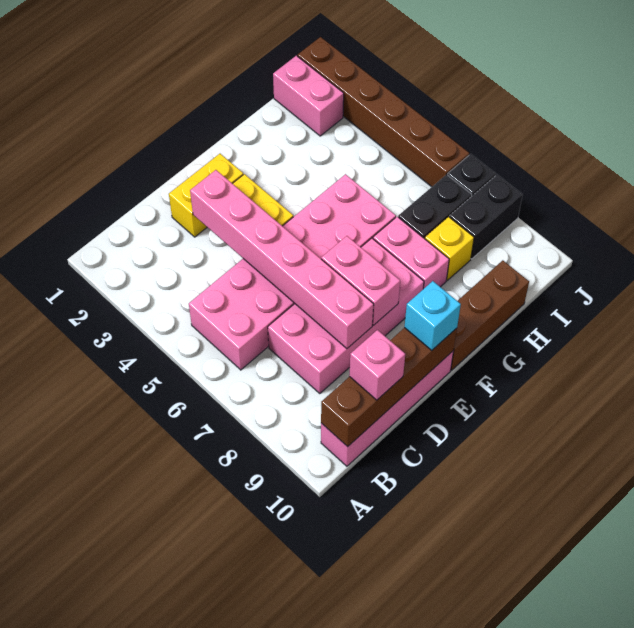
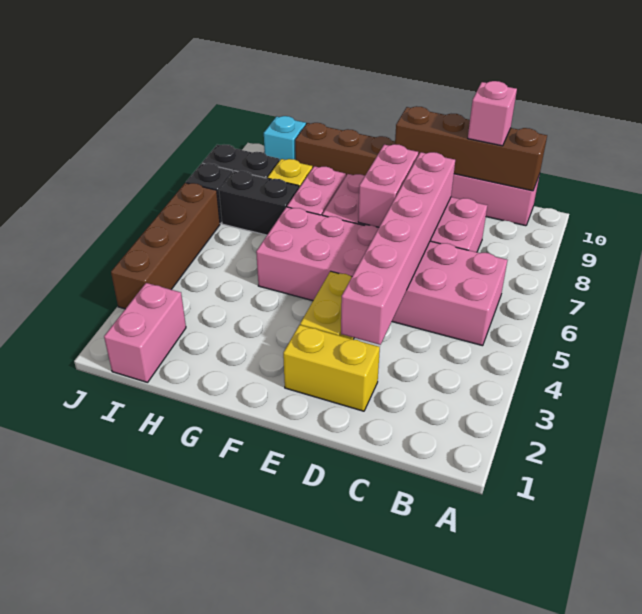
cyan brick E10 level 3 -> cyan brick I10 level 1
brown brick J1:J6 level 1 -> brown brick J3:J6 level 1

